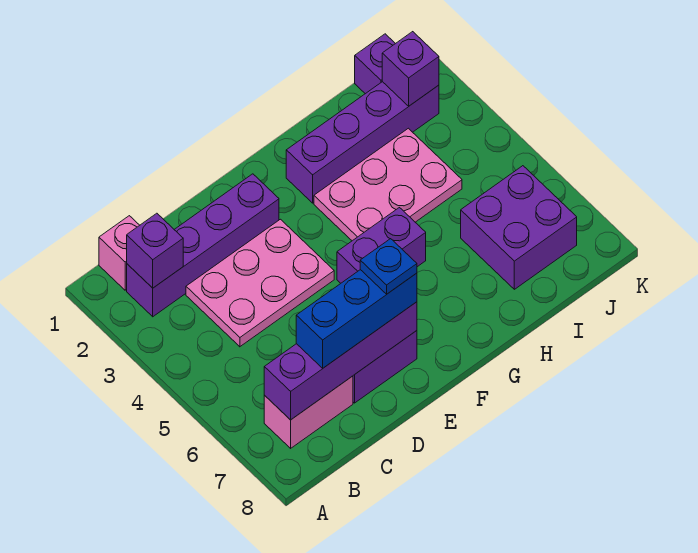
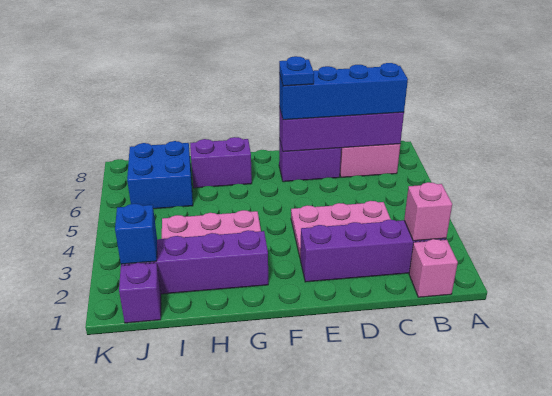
purple brick B2 level 2 -> pink brick B2 level 2
blue brick C7:E7 level 3 -> blue brick B7:E7 level 3
purple brick F5:G5 level 1 -> purple brick G7:H7 level 1
purple brick I6:J7 level 1 -> blue brick I6:J7 level 1
purple brick J2 level 2 -> blue brick J2 level 2

